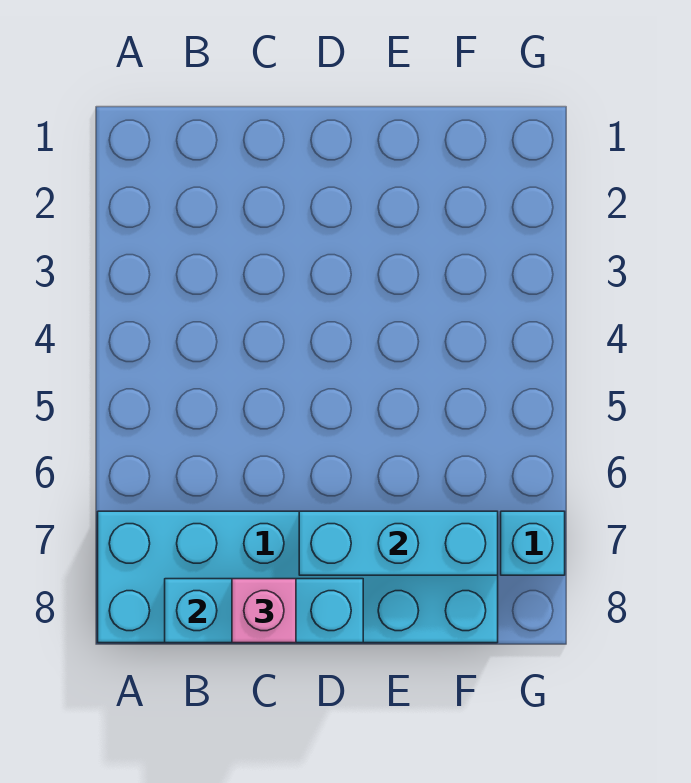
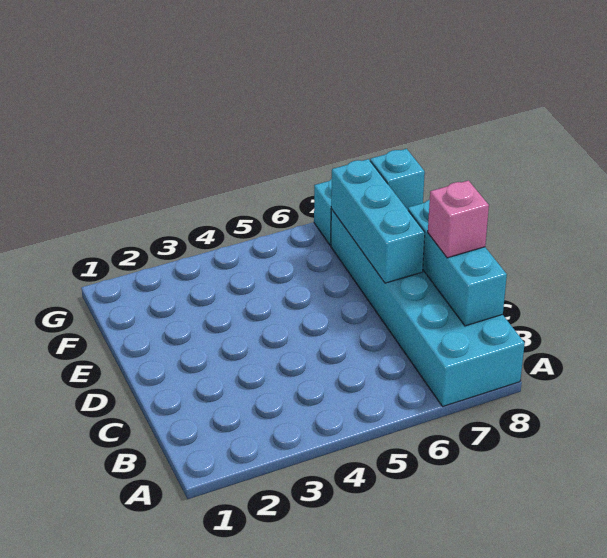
none -> cyan brick F8 level 2

